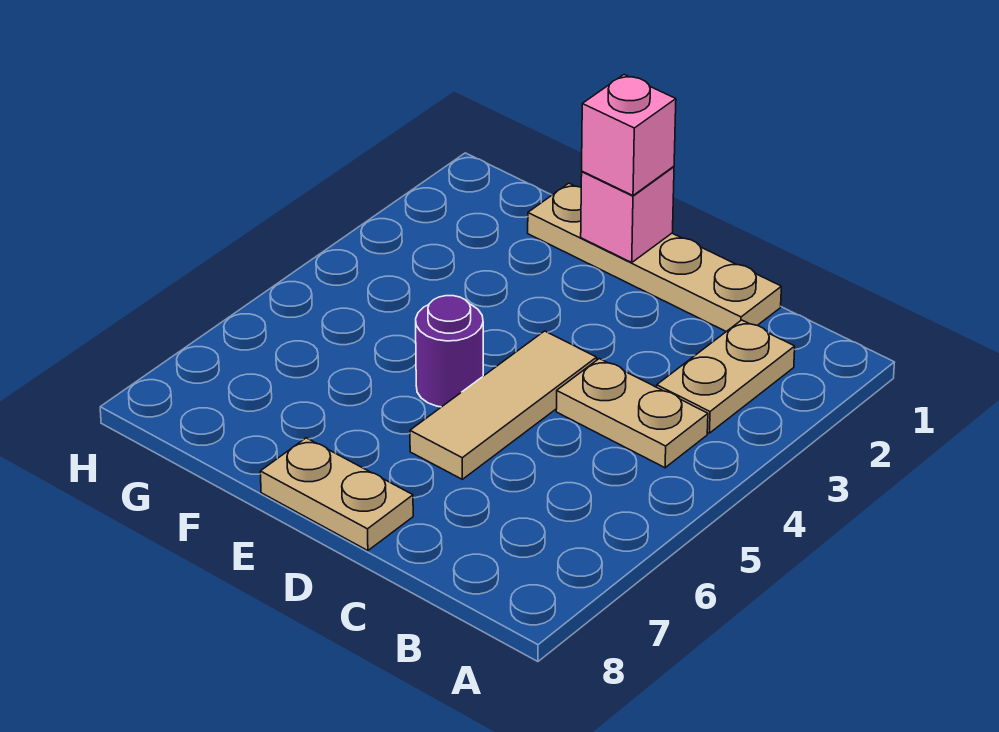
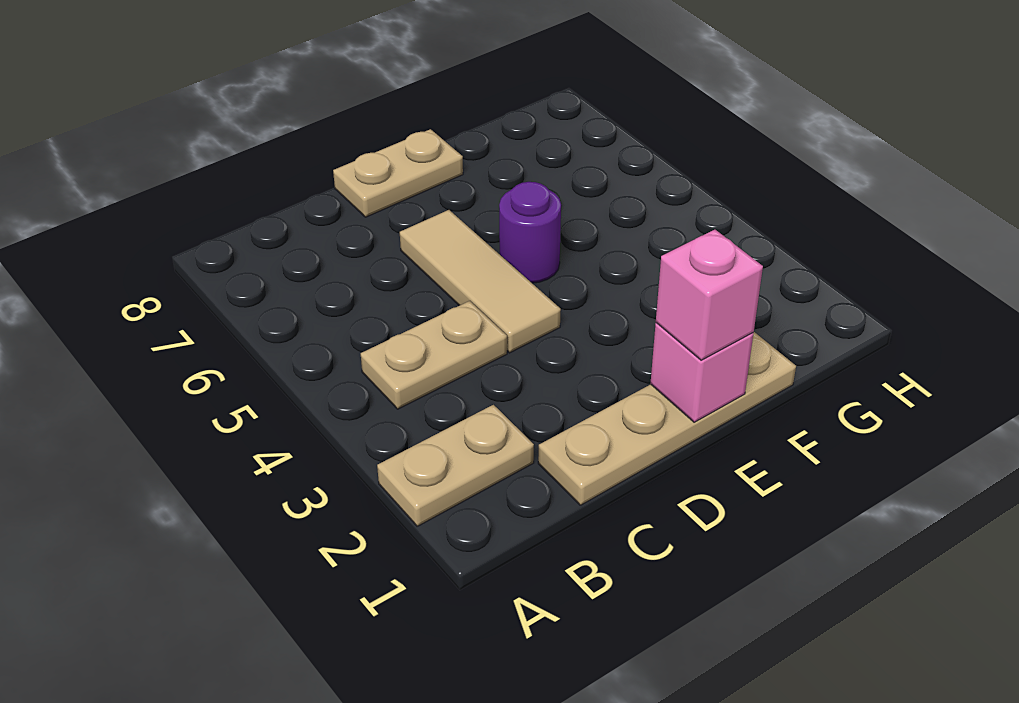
tan plate B2:B3 level 1 -> tan plate A2:B2 level 1

